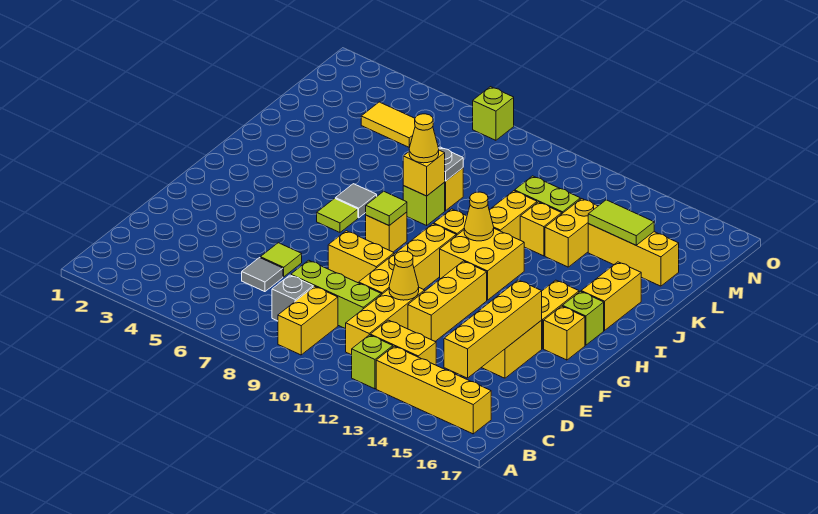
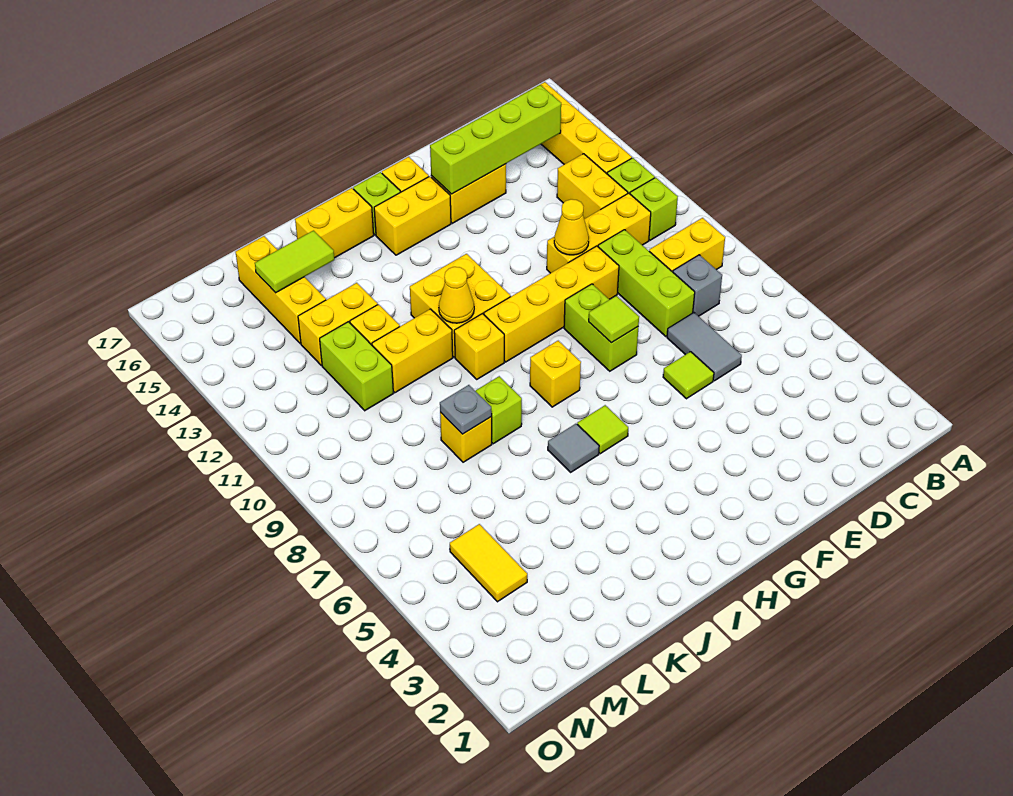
yellow brick C15:F15 level 2 -> lime brick C15:F15 level 2
grey tile D6 level 1 -> grey tile D6:D7 level 1
yellow brick E12:G12 level 1 -> none
yellow brick F8:F9 level 1 -> lime brick F8:F9 level 1
lime tile H8 level 2 -> lime tile F8 level 2
yellow brick J8 level 2 -> none
yellow cone J8 level 3 -> none
lime tile L14:L15 level 2 -> lime tile K15:L15 level 2
lime brick O7 level 1 -> lime brick B11 level 1

